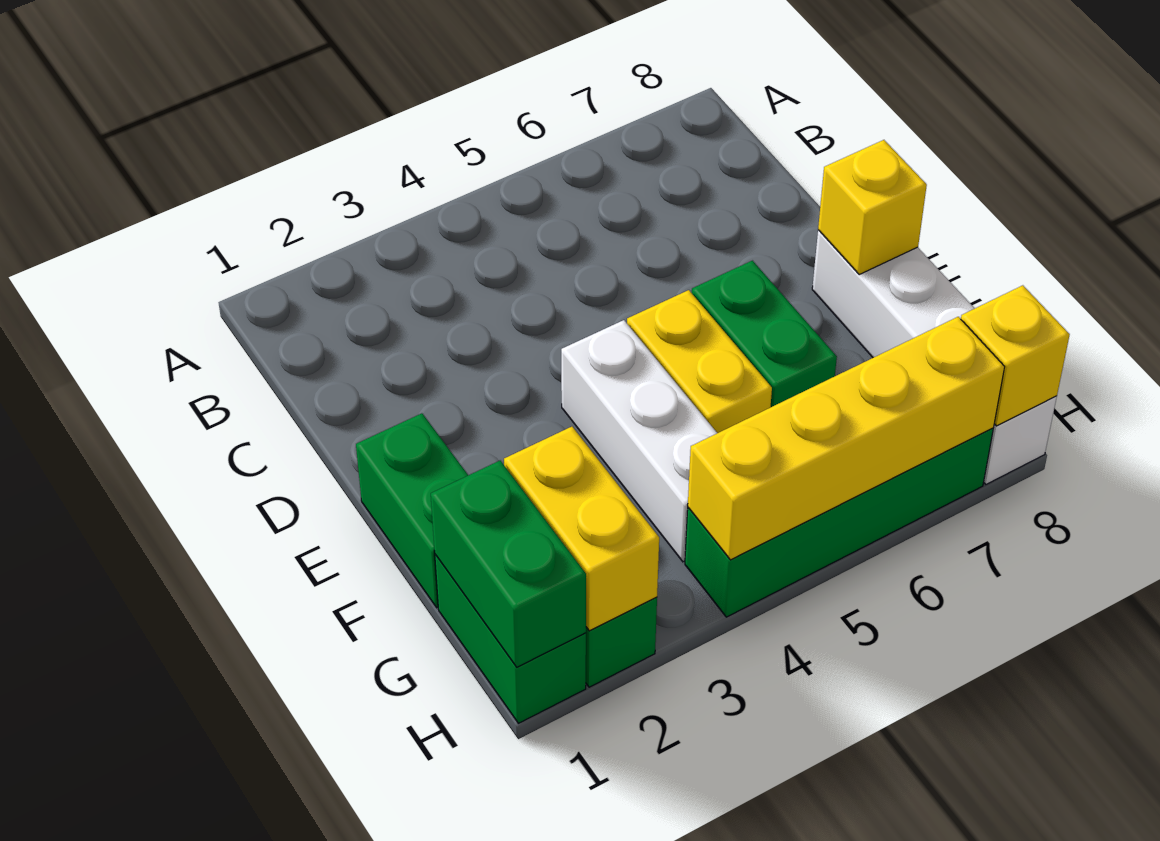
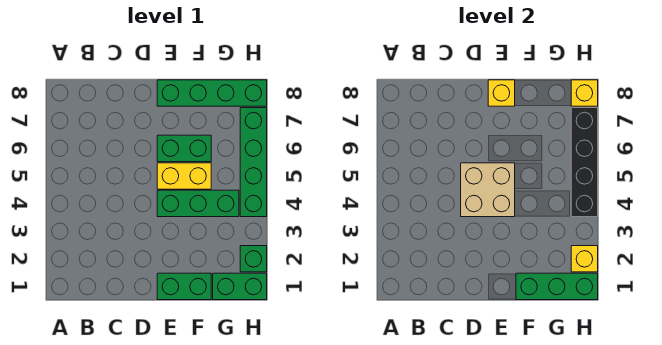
none -> tan brick D4:E5 level 2
white brick E4:G4 level 1 -> green brick E4:G4 level 1
white brick E8:H8 level 1 -> green brick E8:H8 level 1
green brick G1:H1 level 2 -> green brick F1:H1 level 2
yellow brick G2:H2 level 2 -> yellow brick H2 level 2
yellow brick H4:H7 level 2 -> black brick H4:H7 level 2

